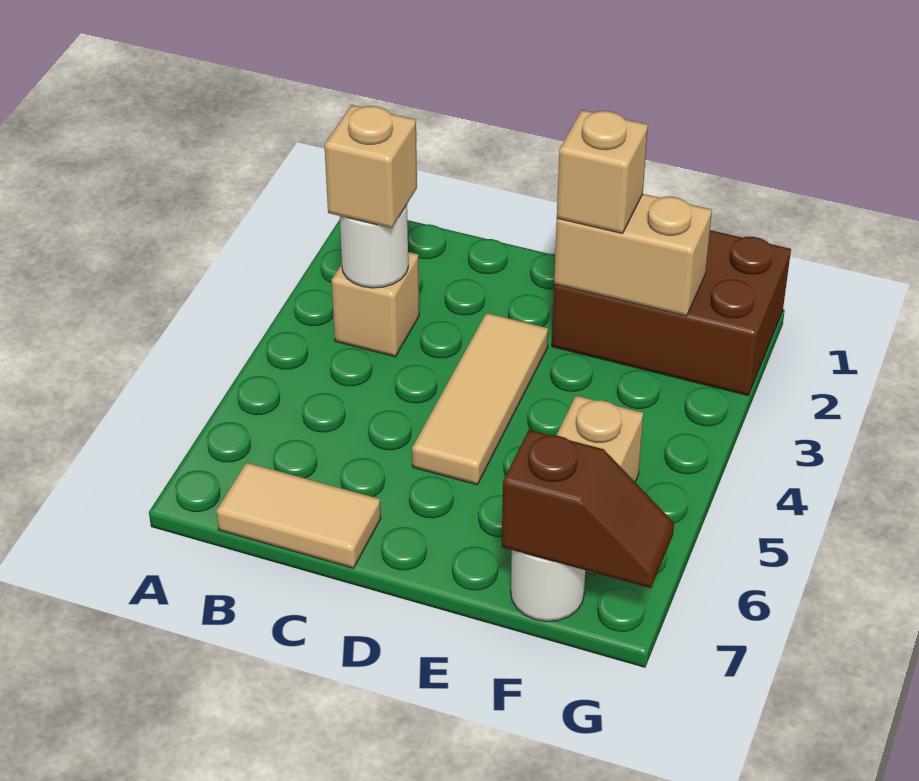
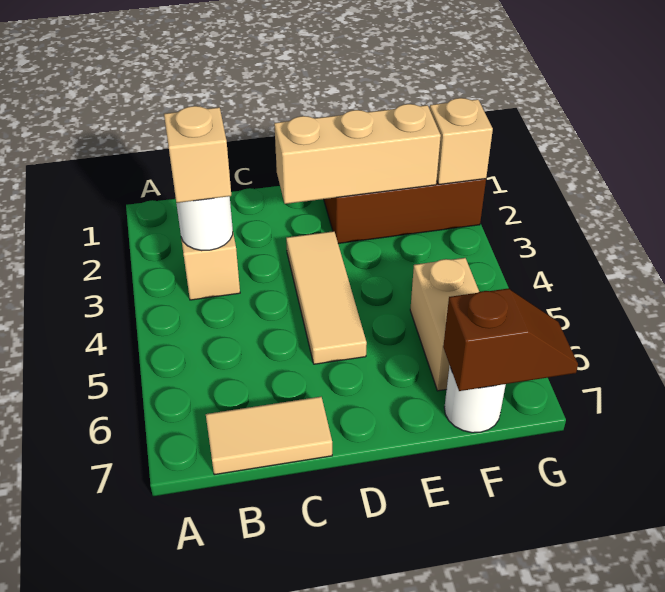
tan brick E2:F2 level 2 -> tan brick D2:F2 level 2
tan brick E2 level 3 -> tan brick G2 level 2

